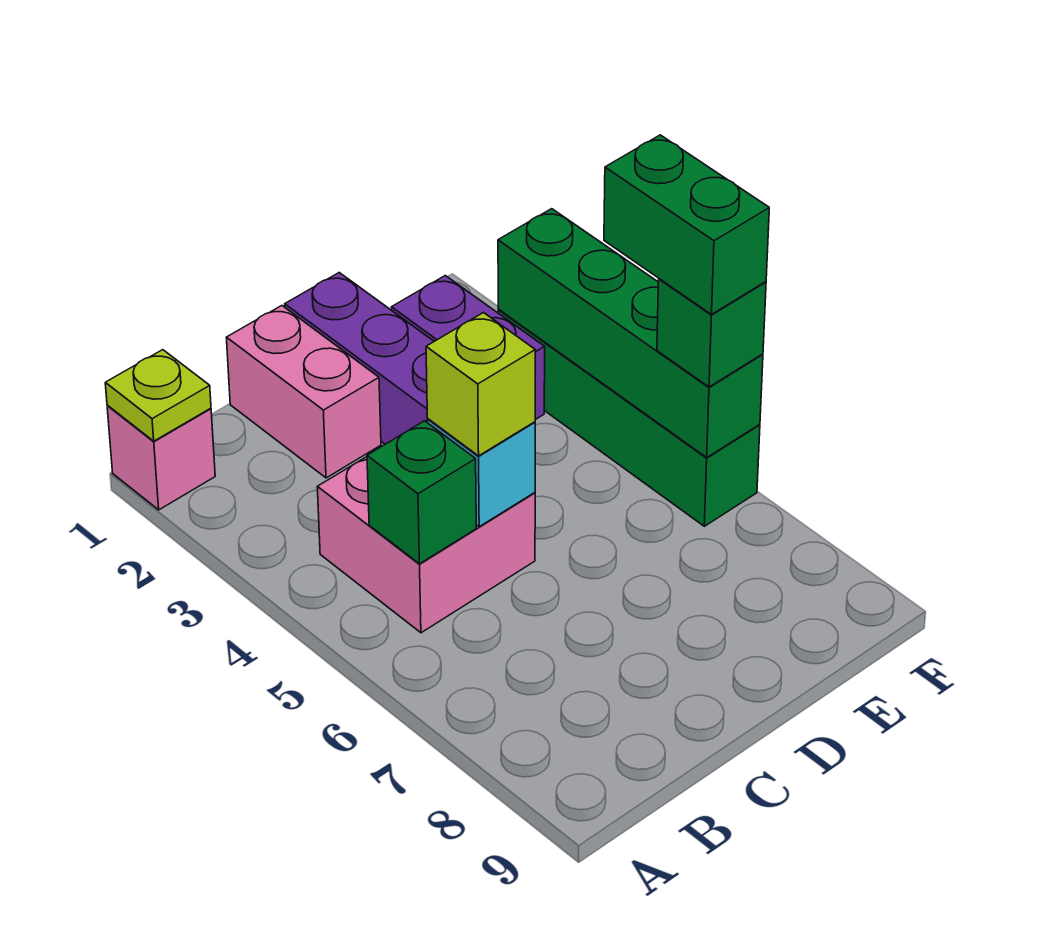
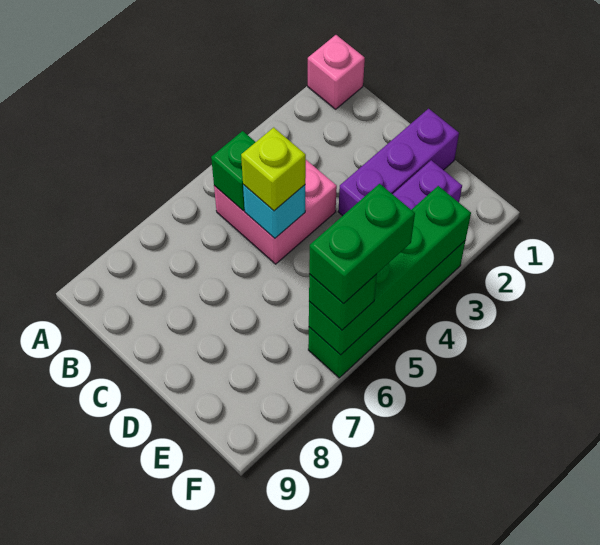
lime plate A1 level 2 -> none
pink brick C1:C2 level 1 -> none

